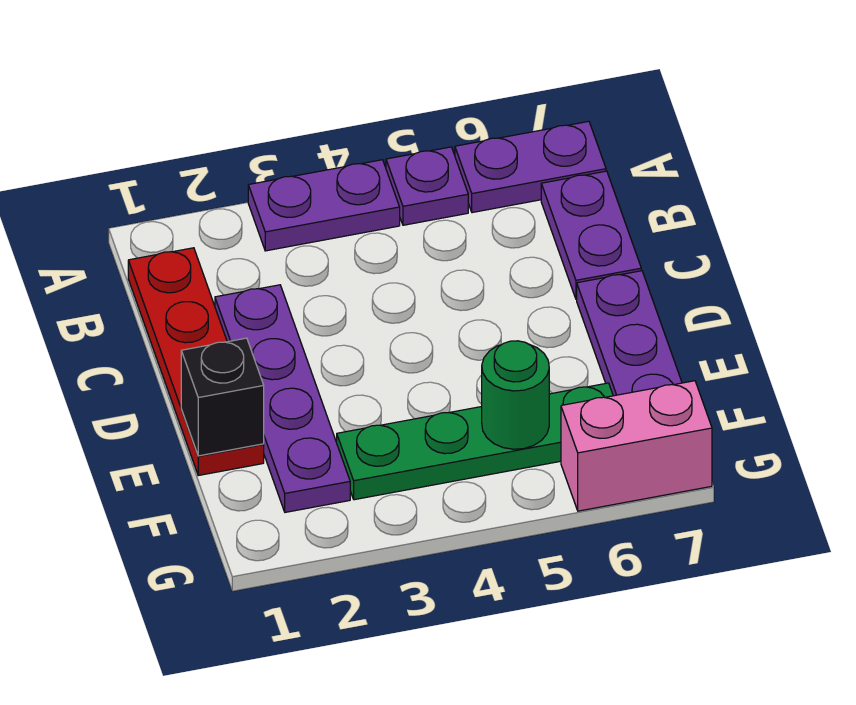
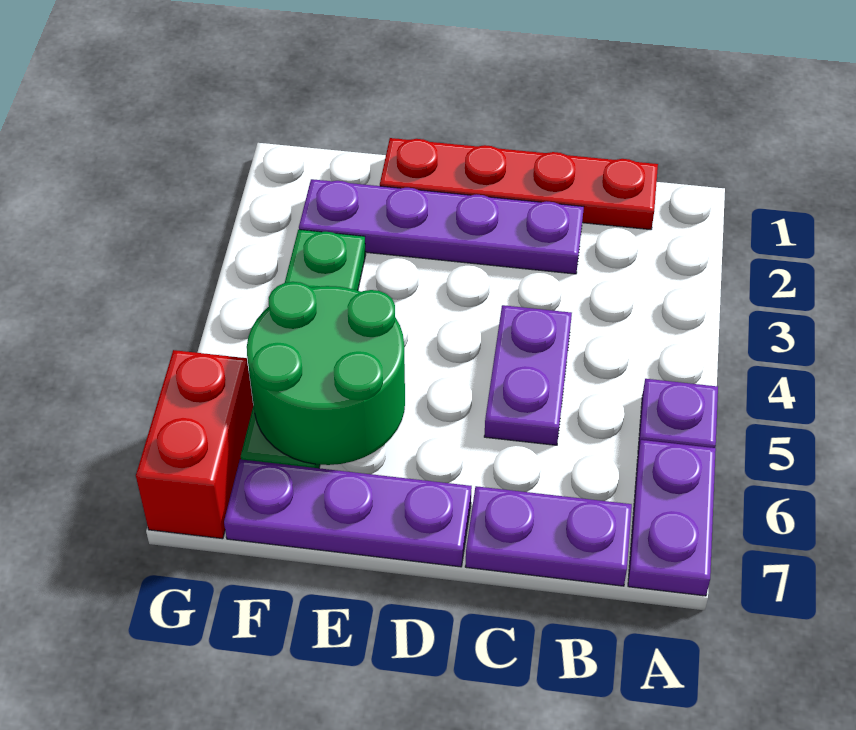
purple plate A3:A4 level 1 -> purple plate C4:C5 level 1
black brick E1 level 2 -> none
green round brick F5 level 2 -> green round brick E5:F6 level 2
pink brick G6:G7 level 1 -> red brick G6:G7 level 1

